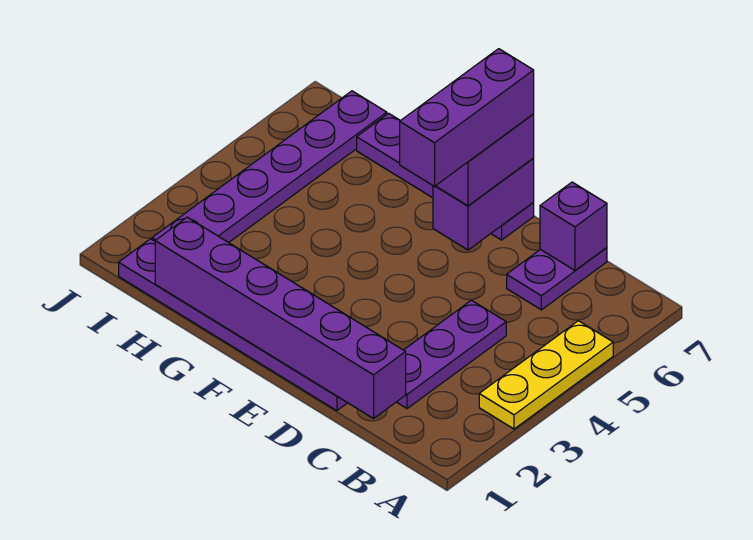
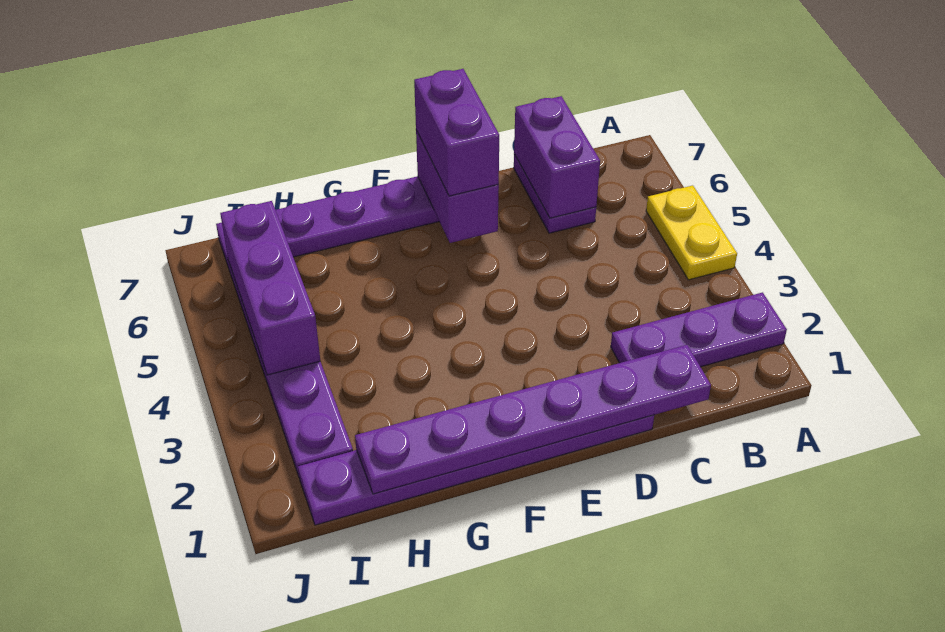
yellow plate A3:A5 level 1 -> yellow plate A4:A5 level 1
purple brick C1:H1 level 2 -> purple plate C1:H1 level 2
purple plate C2:C4 level 1 -> purple plate A2:C2 level 1
purple brick C7 level 2 -> purple brick C6:C7 level 2
purple brick E5:E7 level 4 -> purple brick I4:I6 level 2

